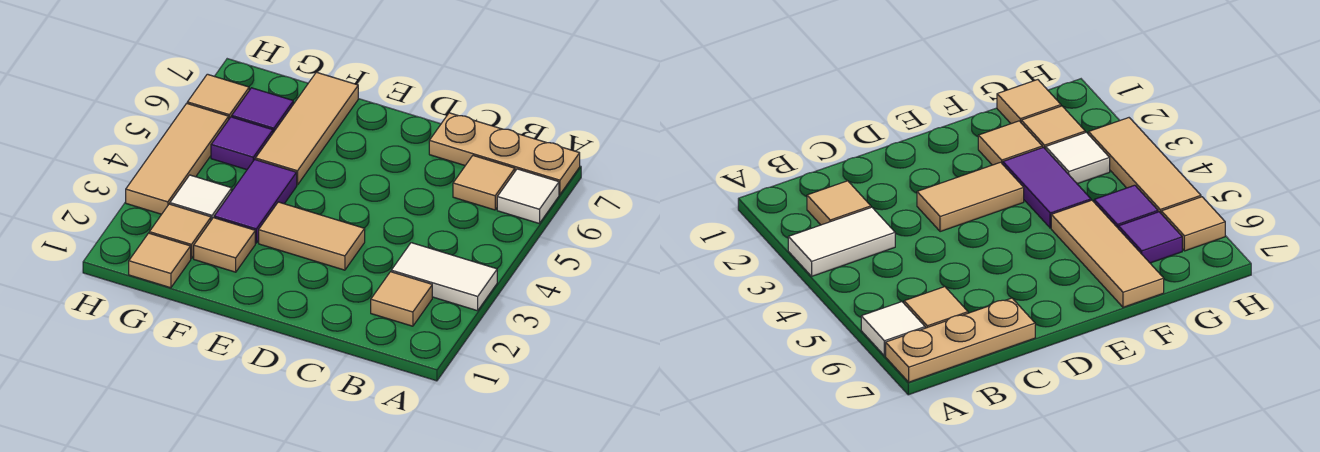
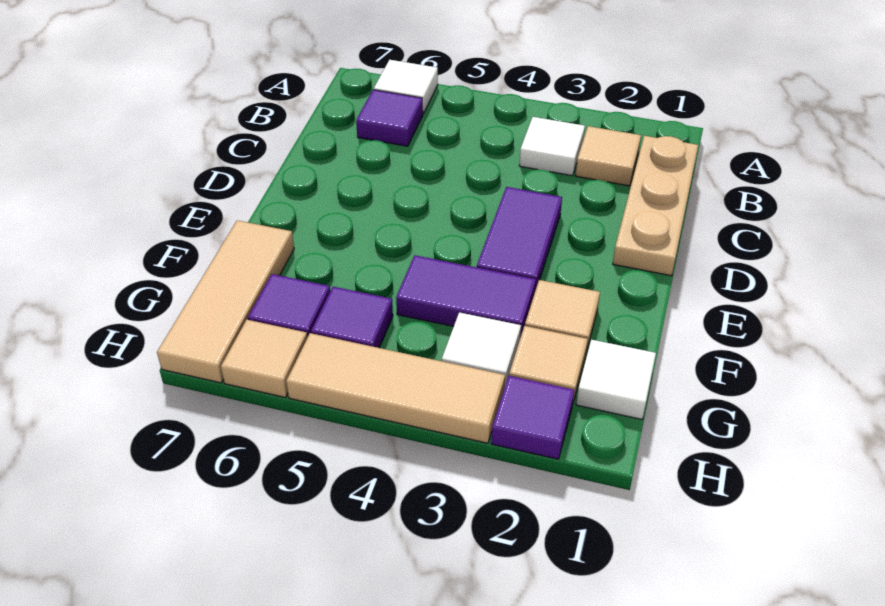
white tile A3:B3 level 1 -> white tile B3 level 1
tan plate A7:C7 level 1 -> tan plate B1:D1 level 1
tan tile B6 level 1 -> purple tile B6 level 1
tan tile D3:E3 level 1 -> purple tile D3:E3 level 1
tan tile F5:F7 level 1 -> tan tile F7:H7 level 1
tan tile G1 level 1 -> white tile G1 level 1
none -> purple tile H2 level 1

